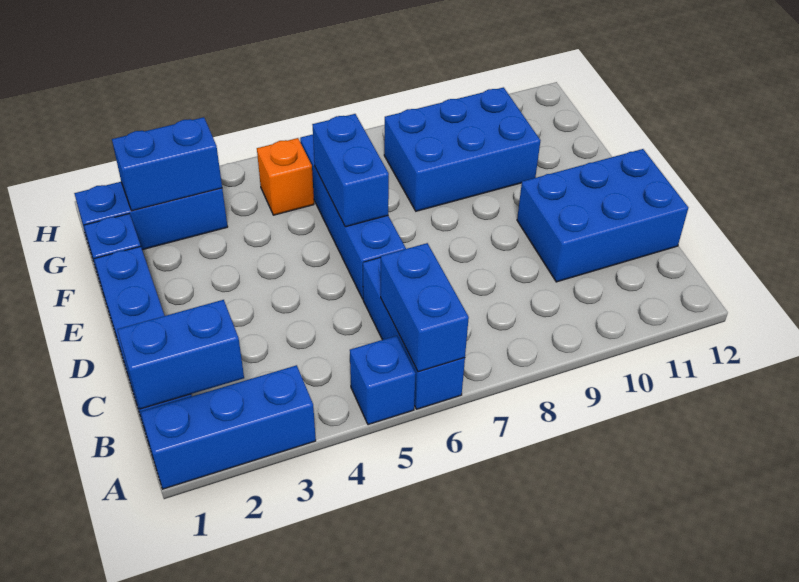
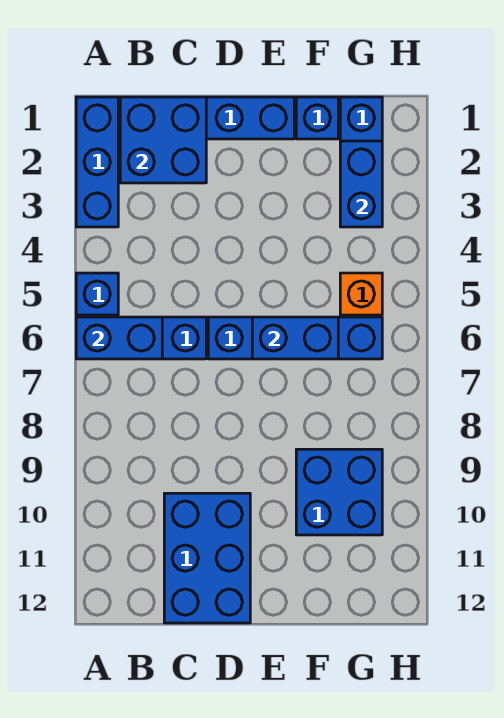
blue brick B1:B2 level 2 -> blue brick B1:C2 level 2
blue brick F8:G10 level 1 -> blue brick F9:G10 level 1

